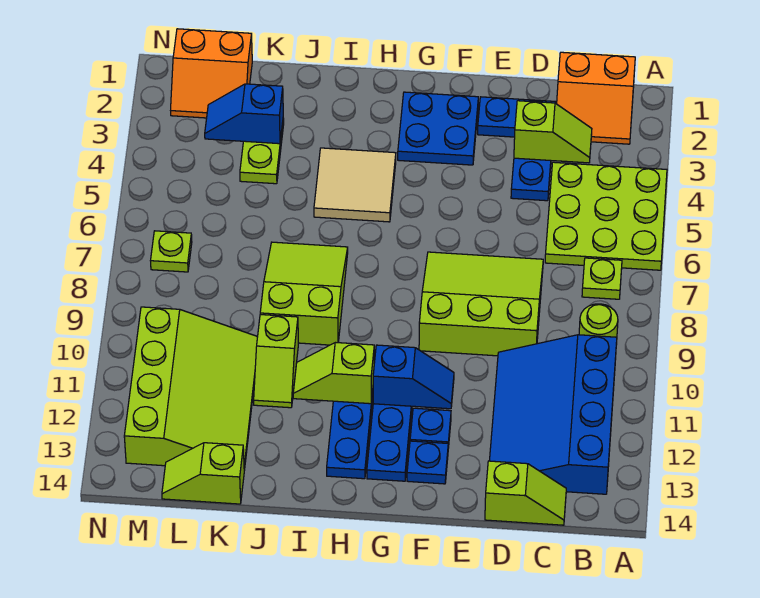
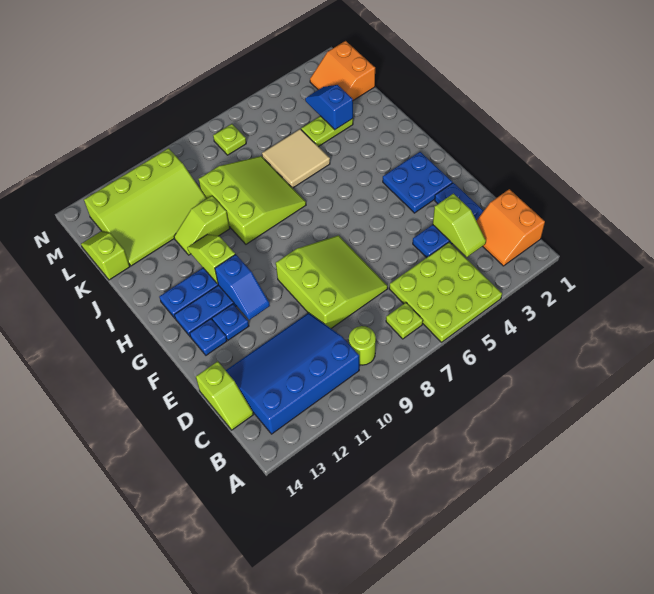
tan tile H4:I5 level 1 -> tan tile J5:K6 level 1
lime slope I7:J9 level 1 top 9 -> lime slope I7:K9 level 1 top 9

